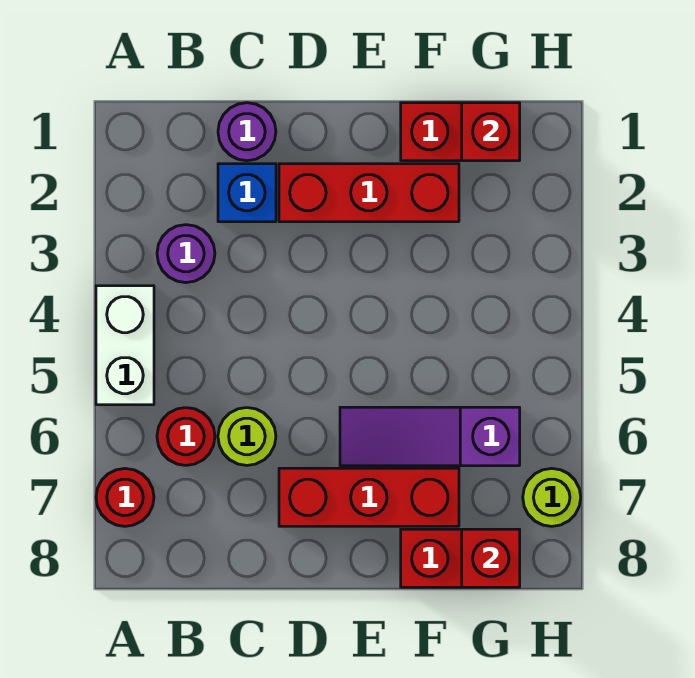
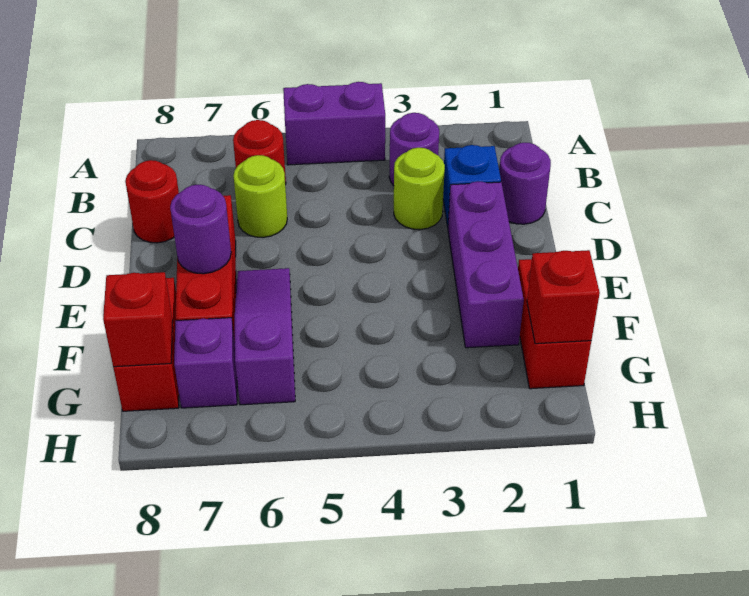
white brick A4:A5 level 1 -> purple brick A4:A5 level 1
red round brick A7 level 1 -> red round brick C8 level 1
red brick D2:F2 level 1 -> purple brick D2:F2 level 1
none -> purple round brick E7 level 2
none -> purple brick G7 level 1
lime round brick H7 level 1 -> lime round brick C3 level 1

